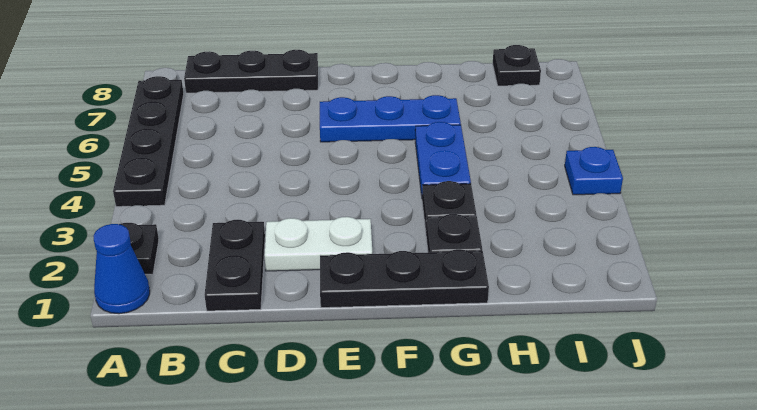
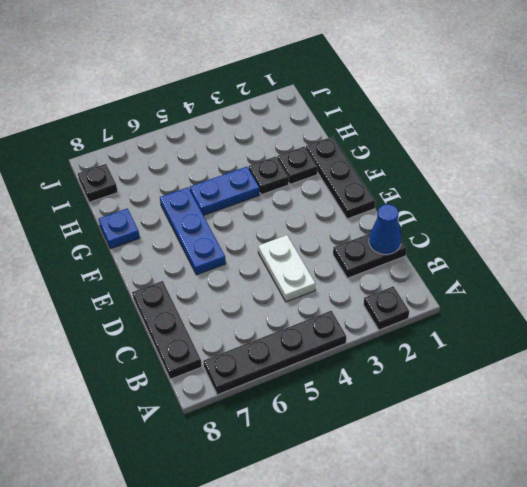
blue cone A1 level 1 -> blue cone C1 level 2
white plate D2:E2 level 1 -> white plate C4:D4 level 1
blue plate J4 level 1 -> blue plate G8 level 1

